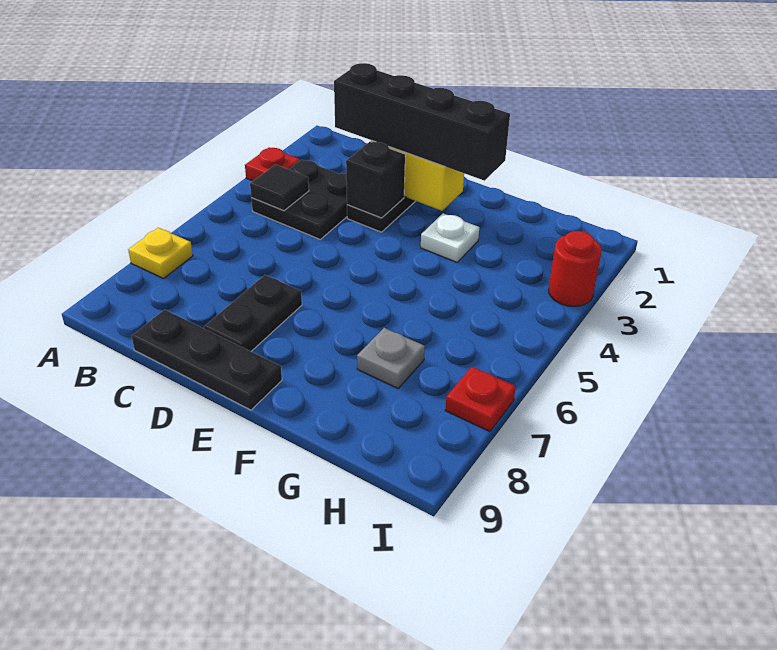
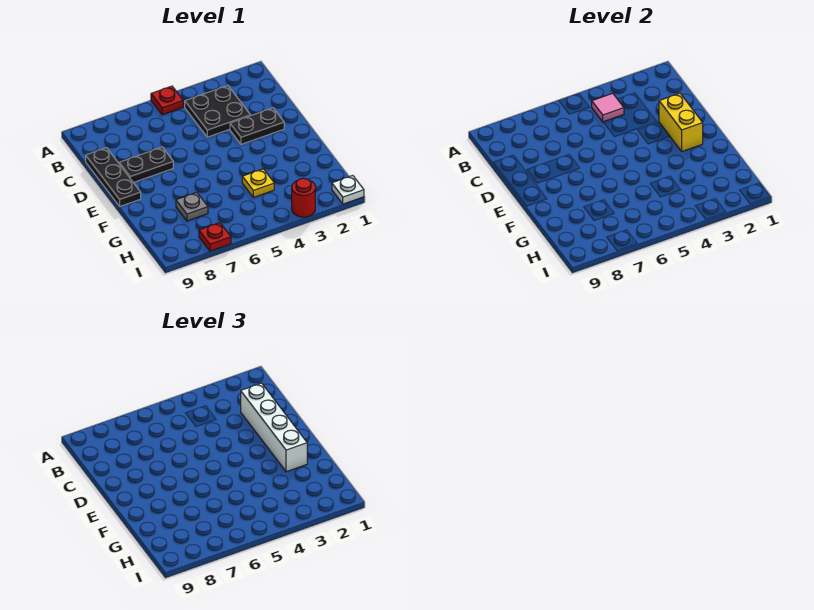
red plate A3 level 1 -> red plate A5 level 1
yellow plate A7 level 1 -> yellow plate G4 level 1
black tile B4 level 2 -> pink tile B4 level 2
black brick C2:F2 level 3 -> white brick C2:F2 level 3
black brick D3 level 2 -> none
white plate F3 level 1 -> white plate I1 level 1

